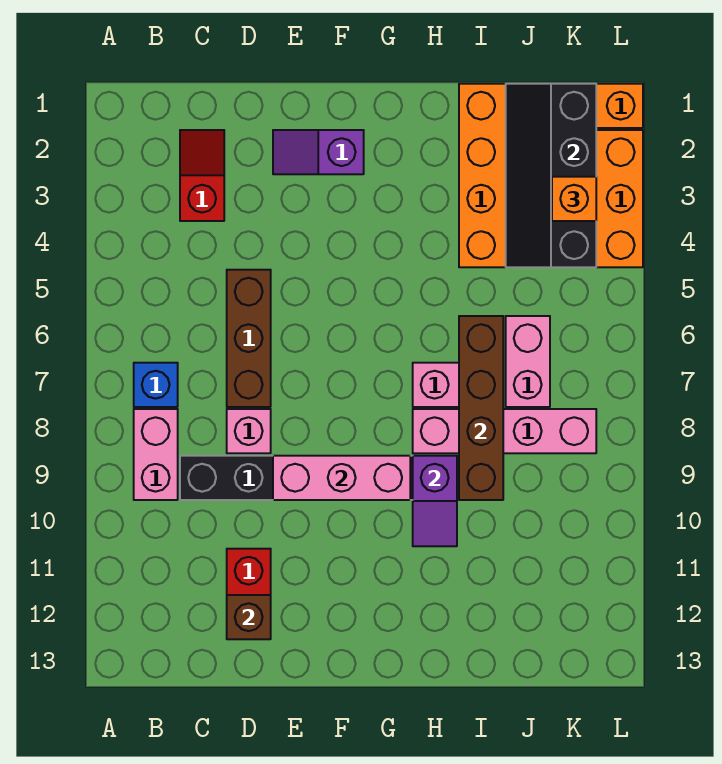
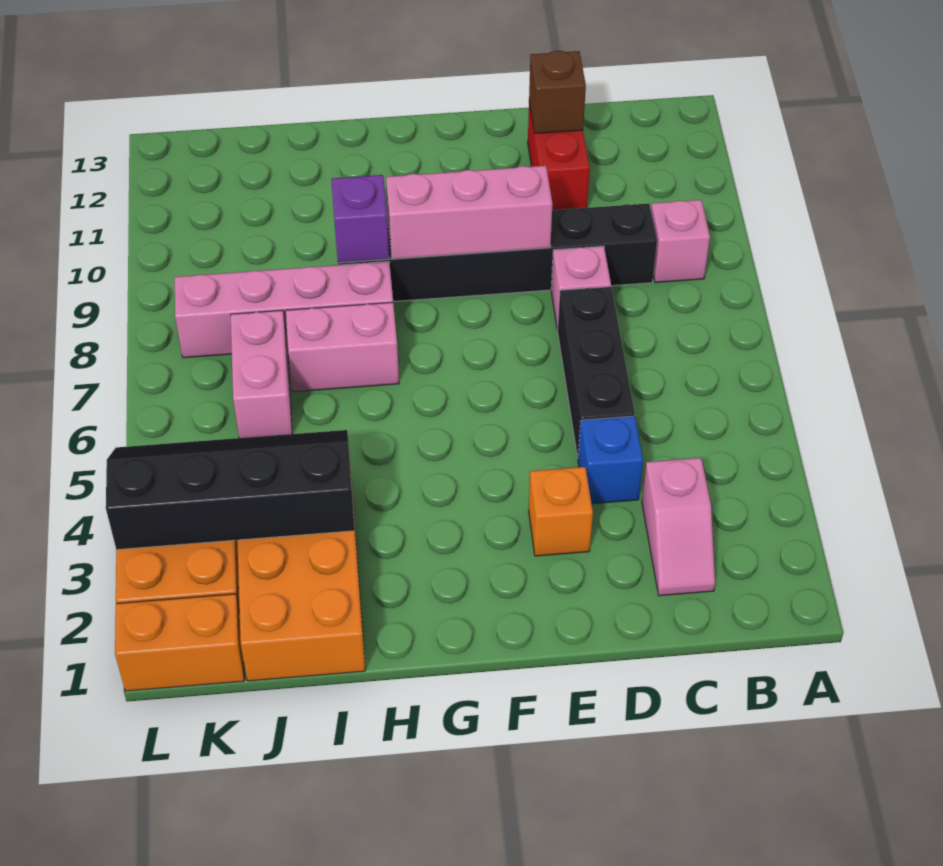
blue brick B7 level 1 -> blue brick D4 level 1
pink brick B8:B9 level 1 -> pink brick B9 level 1
red slope C2:C3 level 1 top 3 -> pink slope C2:C3 level 1 top 3
brown brick D5:D7 level 1 -> black brick D5:D7 level 1
purple slope E2:F2 level 1 top F -> none
brown brick I6:I9 level 2 -> none
black slope J1:K4 level 2 top K -> black slope I3:L4 level 2 top 3
orange brick K3 level 3 -> orange brick E3 level 1

